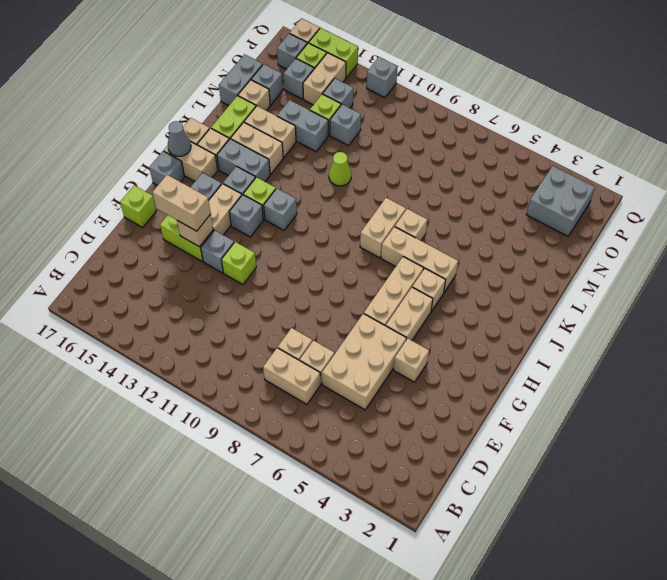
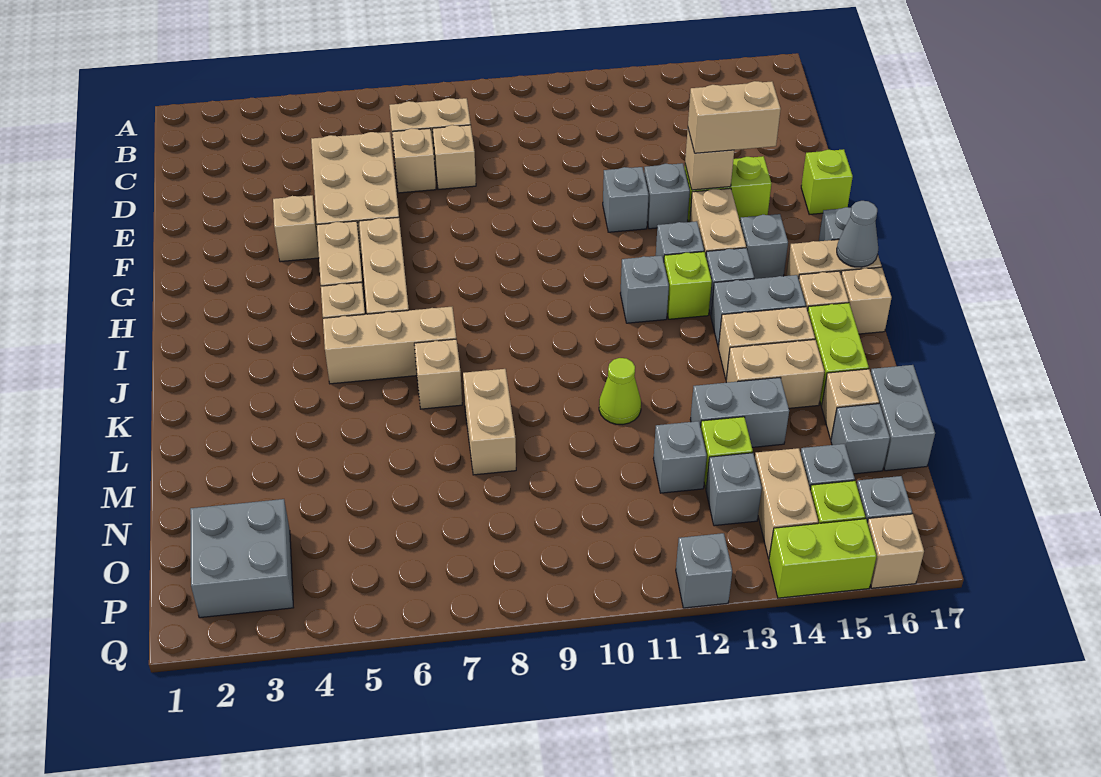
lime brick F12 level 1 -> grey brick F12 level 1
tan brick J8:K8 level 1 -> tan brick L8:M8 level 1

